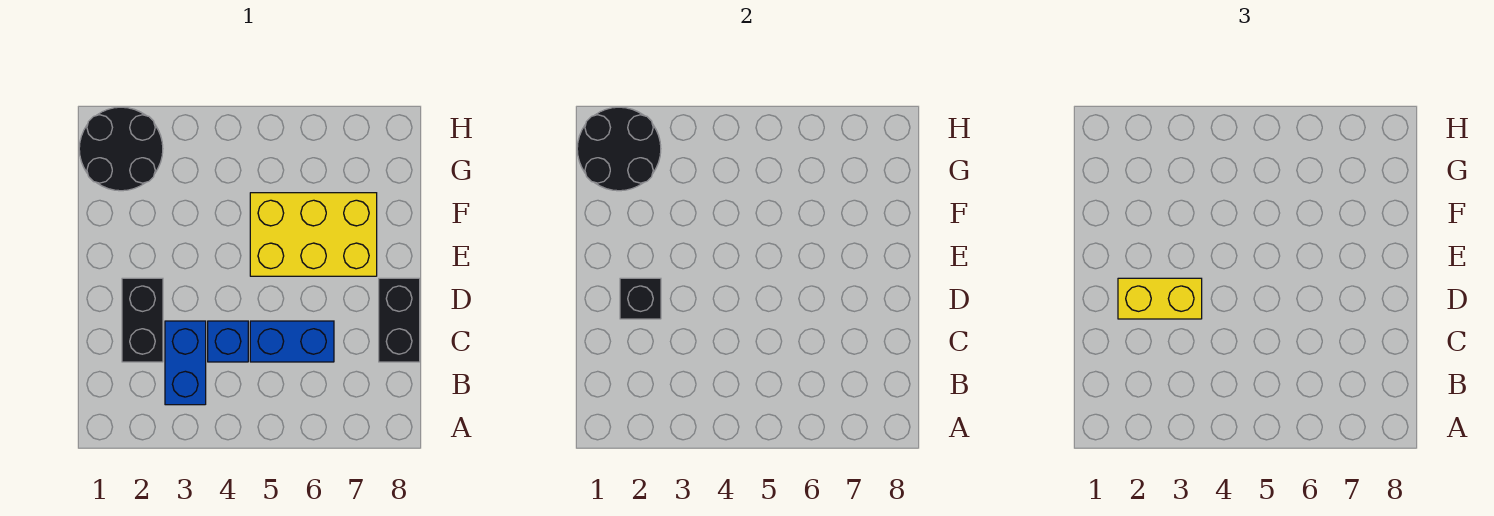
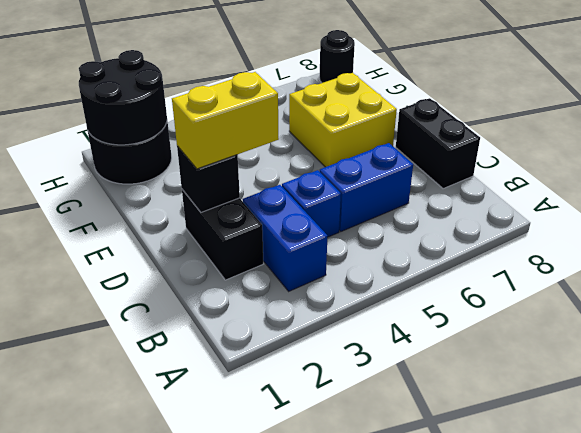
yellow brick E5:F7 level 1 -> yellow brick E6:F7 level 1
none -> black round brick H8 level 1

